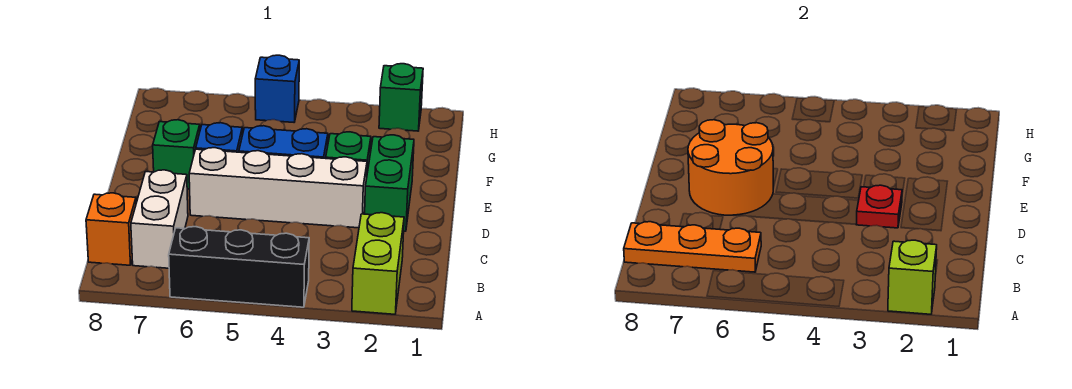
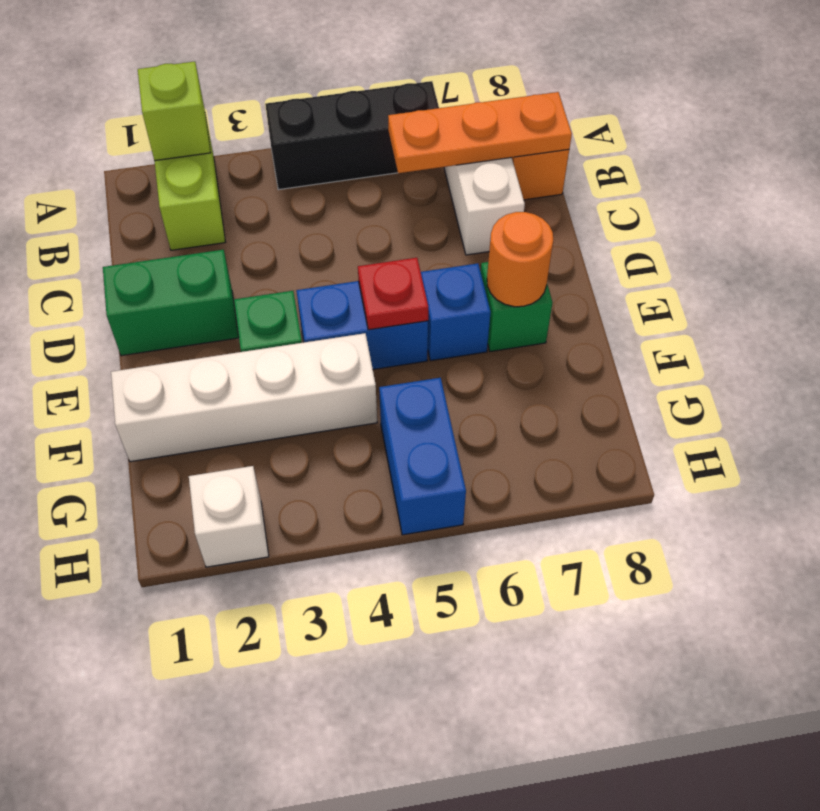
green brick D2:E2 level 1 -> green brick D1:D2 level 1
white brick D3:D6 level 1 -> white brick F1:F4 level 1
red plate D3 level 2 -> red plate E5 level 2
orange round brick D6:E7 level 2 -> orange round brick E7 level 2
green brick H2 level 1 -> white brick H2 level 1
blue brick H5 level 1 -> blue brick G5:H5 level 1

